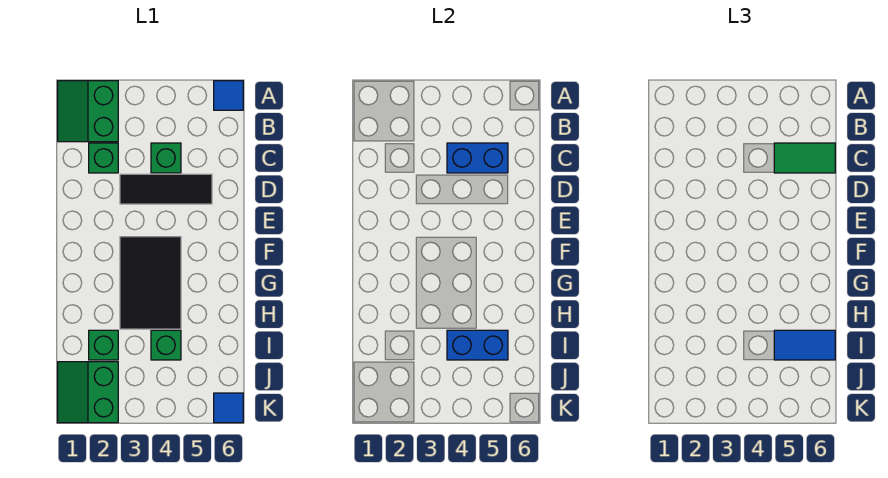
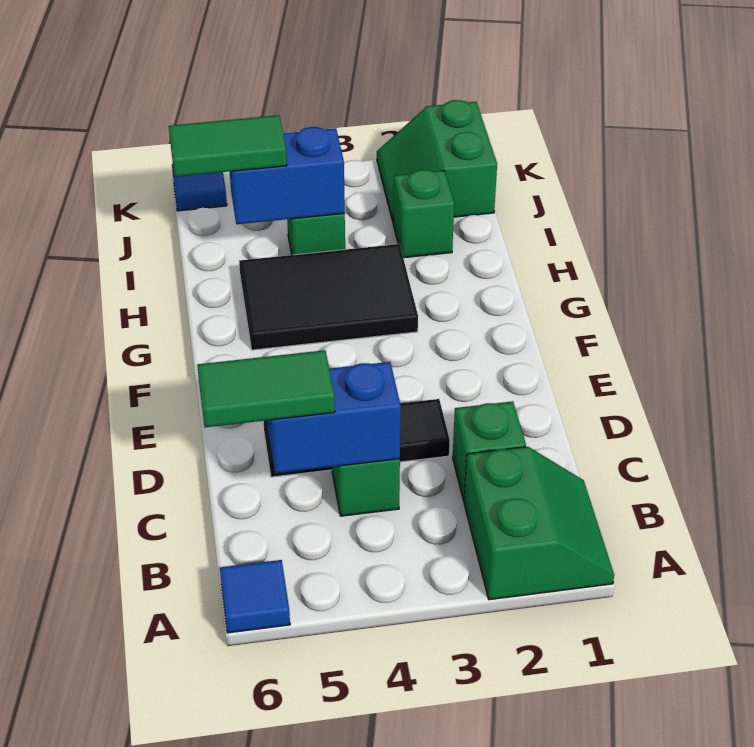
black tile F3:H4 level 1 -> black tile G3:H5 level 1
blue tile I5:I6 level 3 -> green tile I5:I6 level 3
green slope J1:K2 level 1 top 2 -> green slope J1:K2 level 1 top 1

